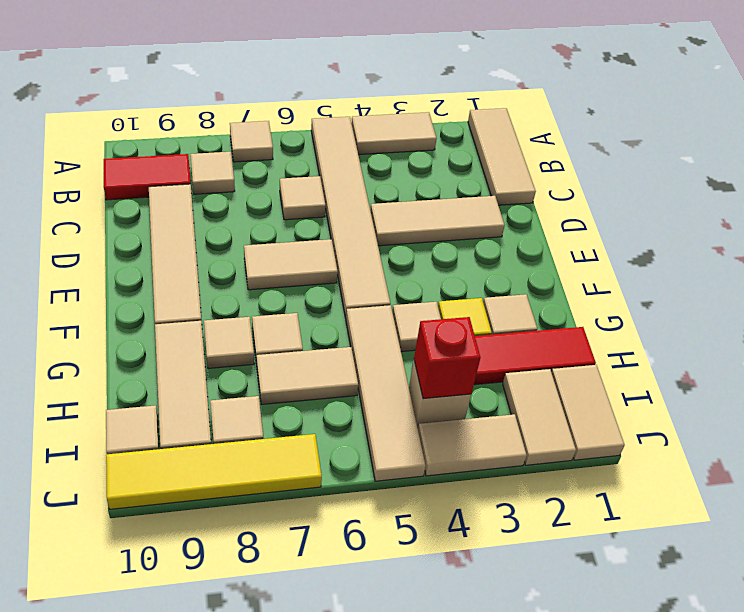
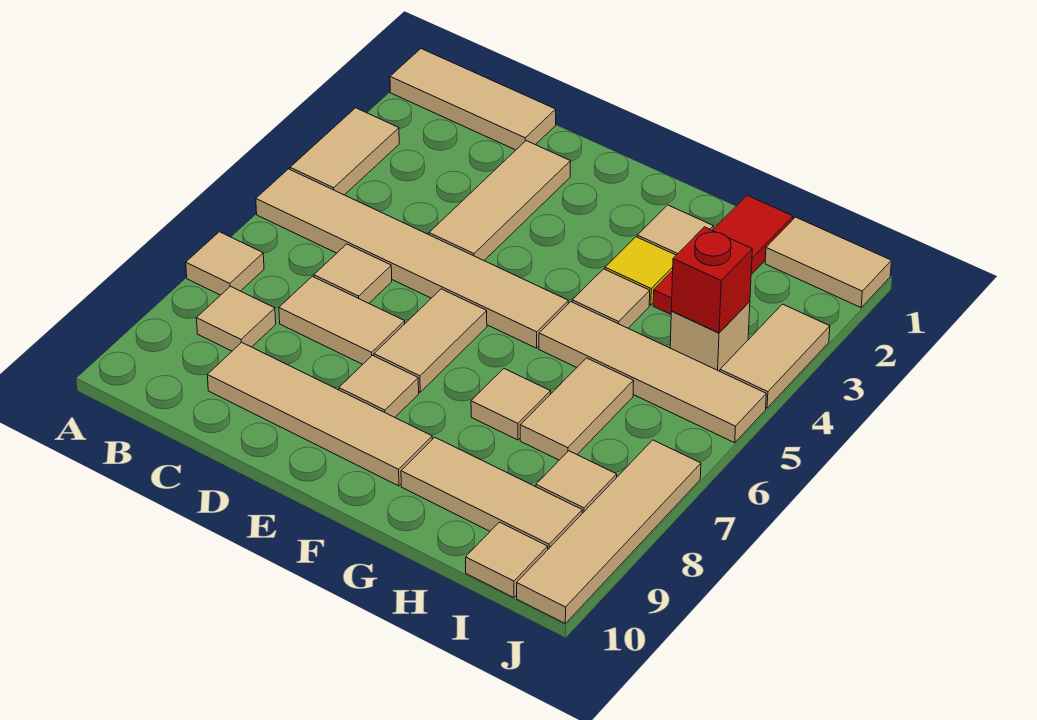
red tile B9:B10 level 1 -> none
tan tile G8 level 1 -> tan tile E8 level 1
tan tile I2:J2 level 1 -> tan tile C7:D7 level 1
yellow tile J7:J10 level 1 -> tan tile J7:J10 level 1

